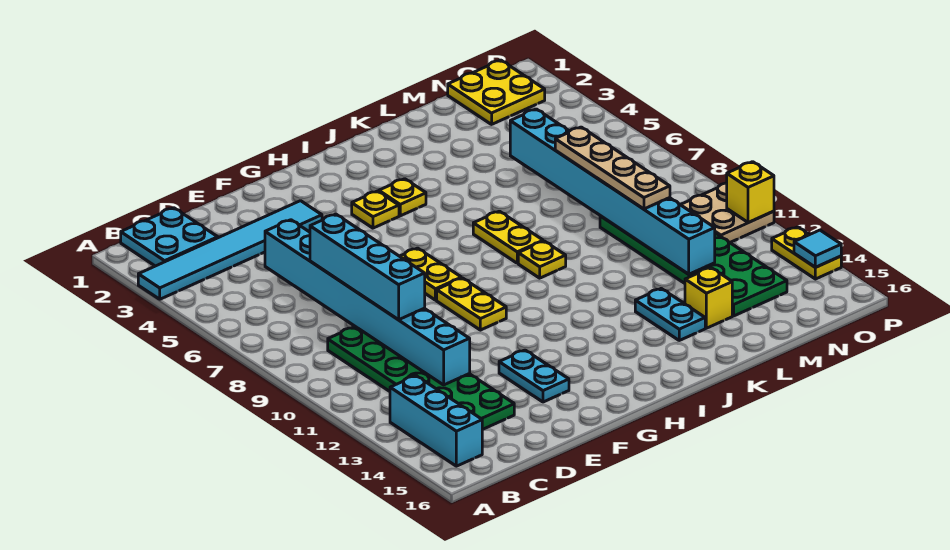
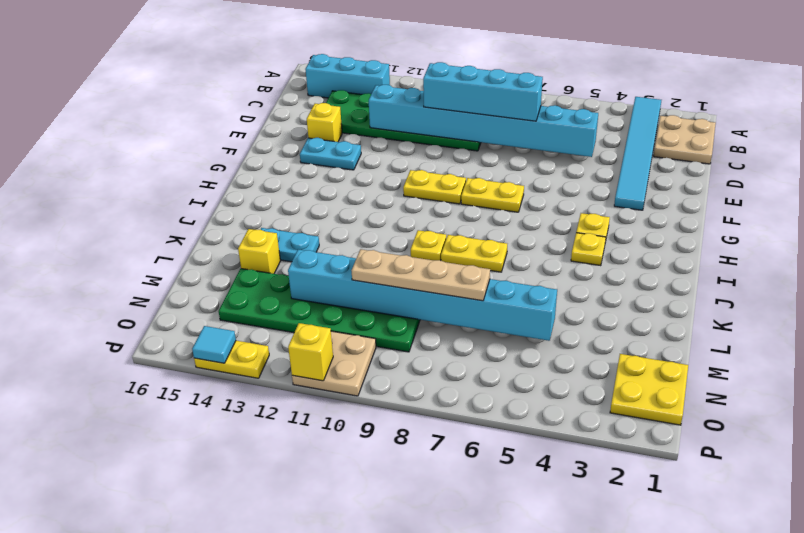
cyan plate B1:C2 level 1 -> tan plate B1:C2 level 1
none -> yellow brick E14 level 1

